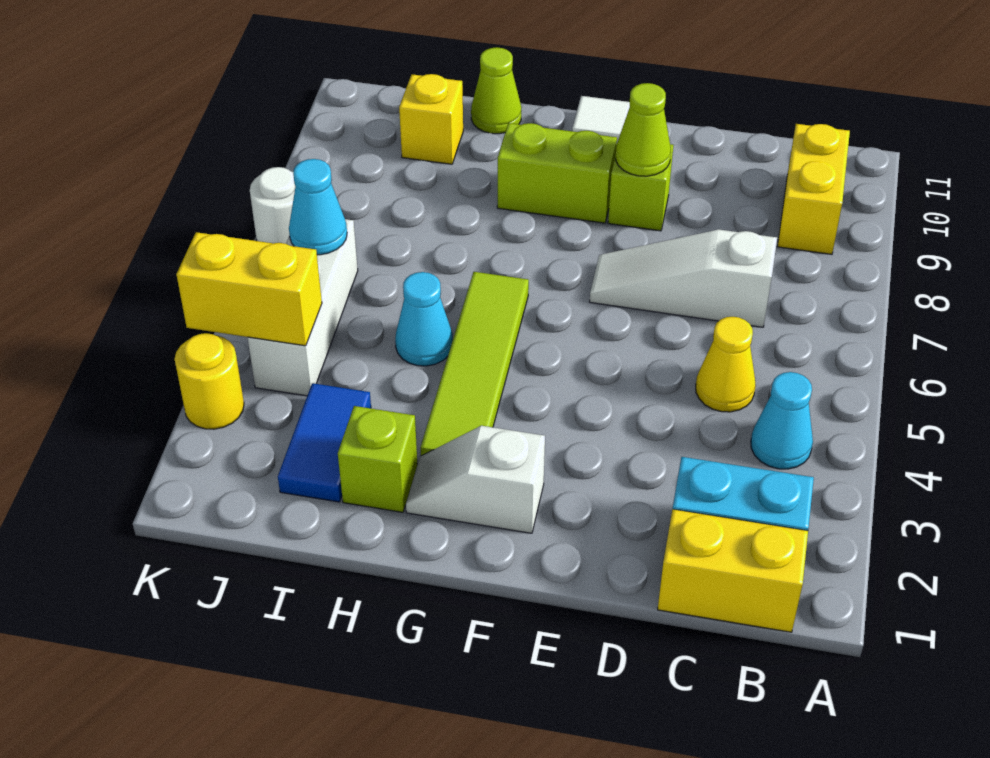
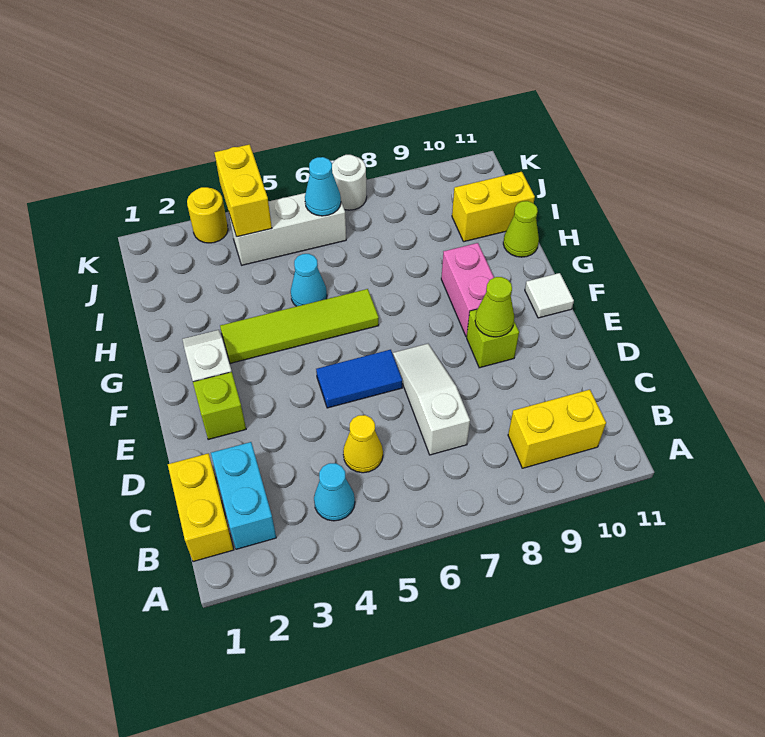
lime brick F9:G9 level 1 -> pink brick F9:G9 level 1
lime brick H2 level 1 -> lime brick E2 level 1
blue tile I2:I3 level 1 -> blue tile E5:E6 level 1
yellow brick I10 level 1 -> yellow brick I10:I11 level 1

